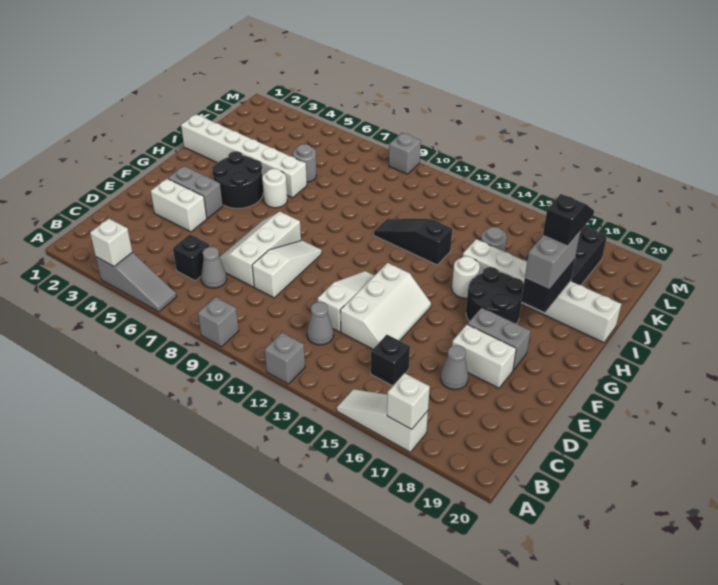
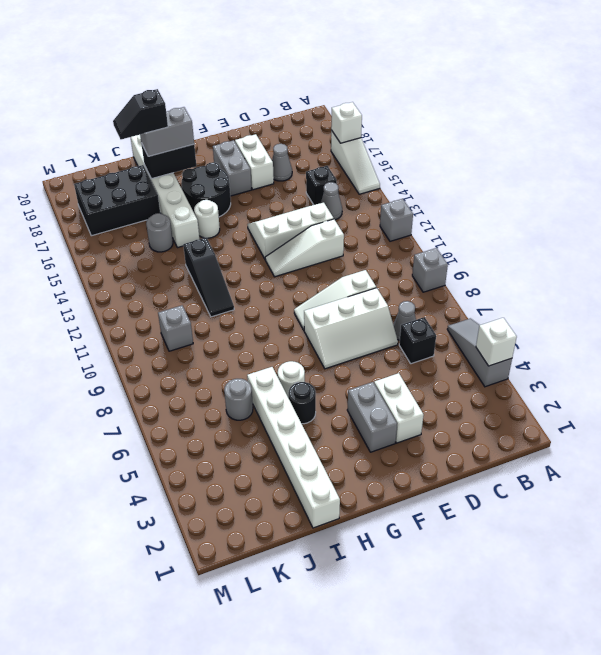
grey cone C12 level 1 -> grey cone C14 level 1
black round brick G4:H5 level 1 -> black round brick H5 level 1
grey brick M9 level 1 -> grey brick K10 level 1

